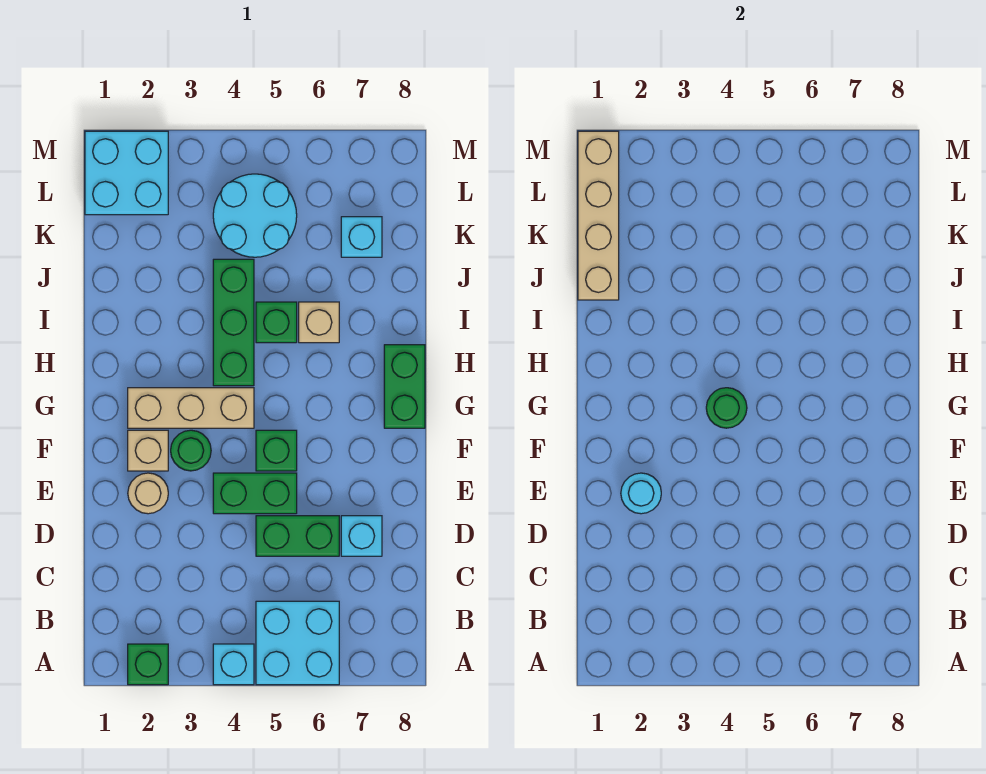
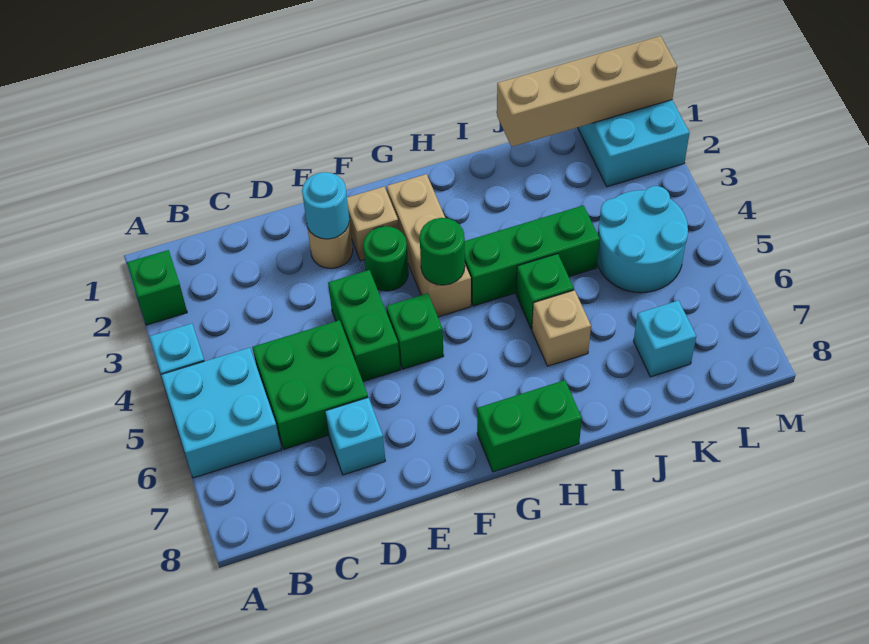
green brick D5:D6 level 1 -> green brick C5:D6 level 1

